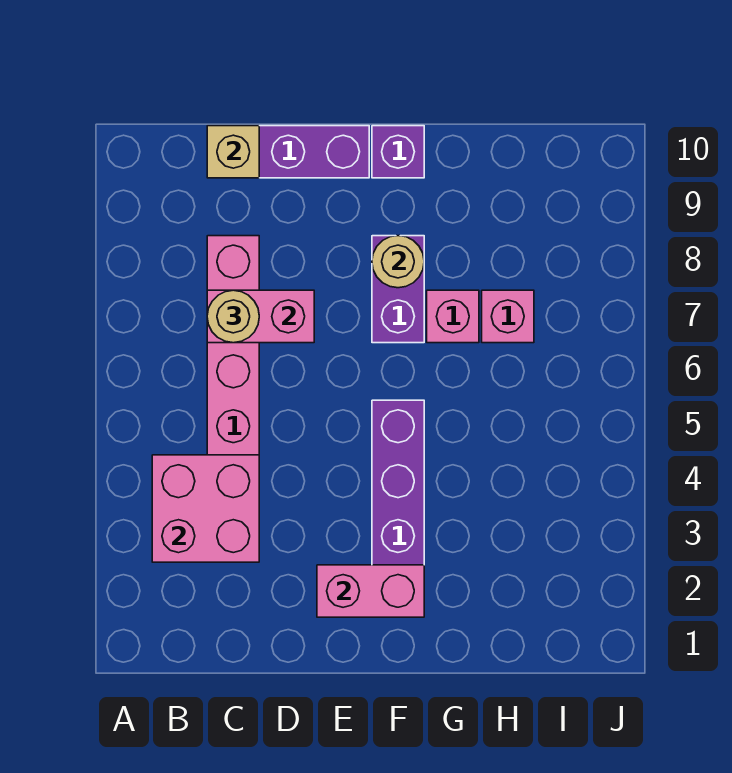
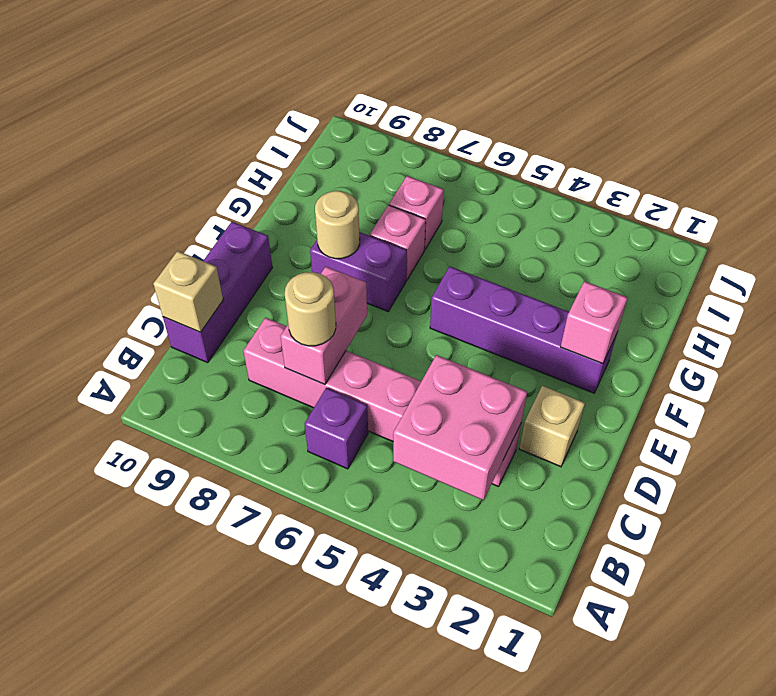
none -> tan brick D2 level 1
pink brick E2:F2 level 2 -> pink brick F2 level 2
purple brick F10 level 1 -> purple brick B6 level 1

